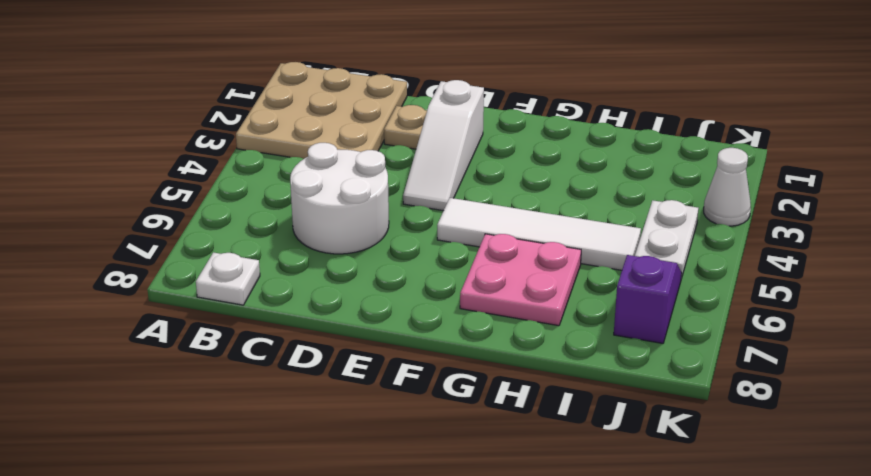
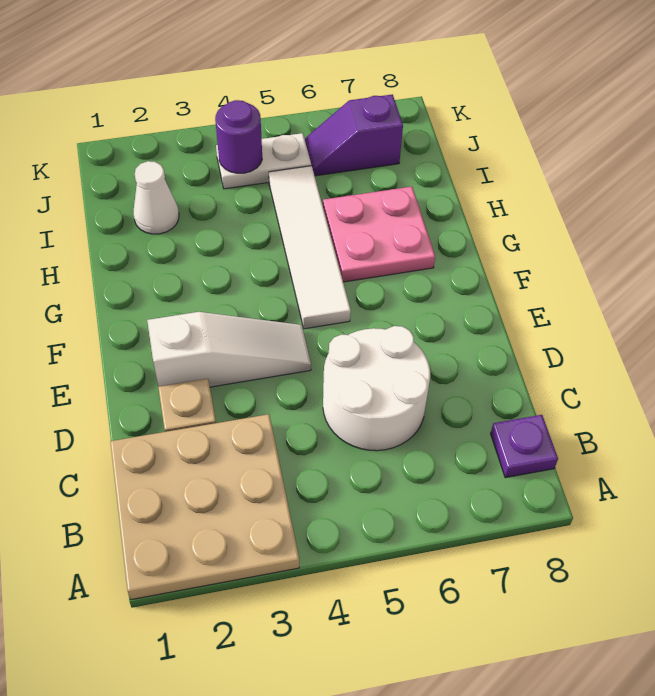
white plate B8 level 1 -> purple plate B8 level 1
none -> purple round brick J4 level 2
white cone K3 level 1 -> white cone I2 level 1

